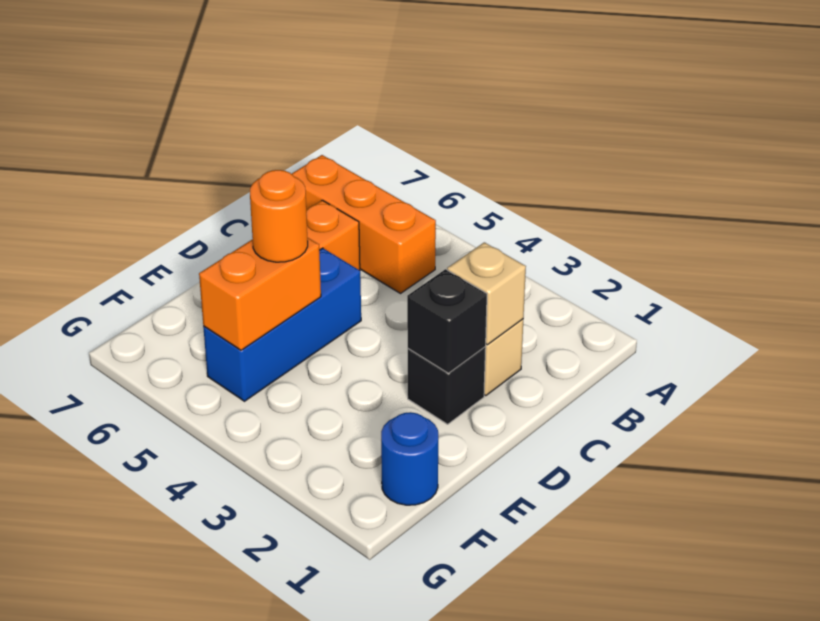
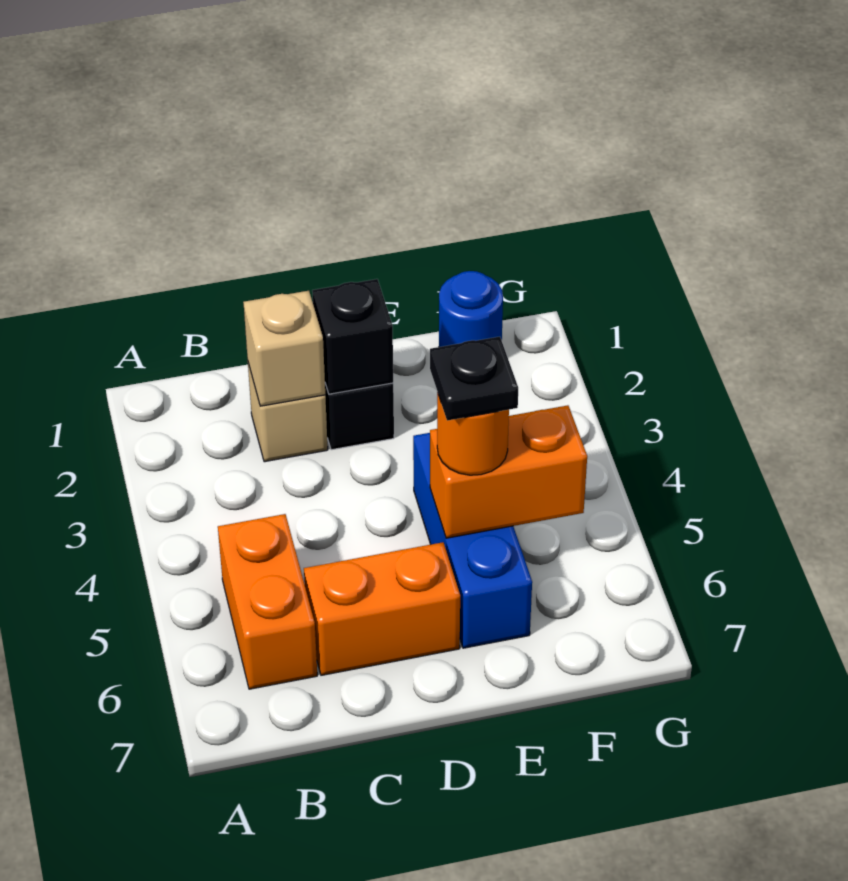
orange brick B5:B7 level 1 -> orange brick B5:B6 level 1
blue brick D5:F5 level 1 -> blue brick E4:E6 level 1
none -> black plate E5 level 4

